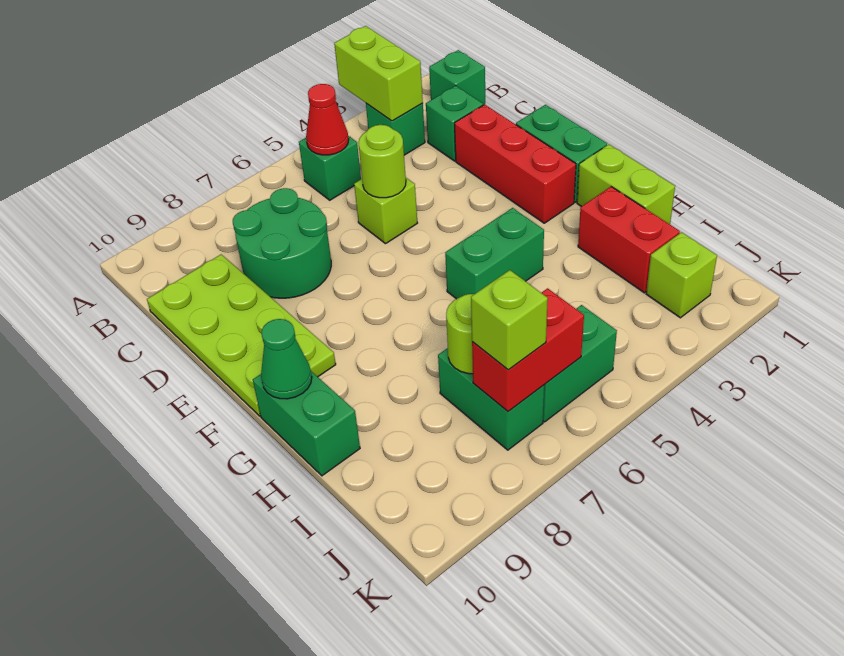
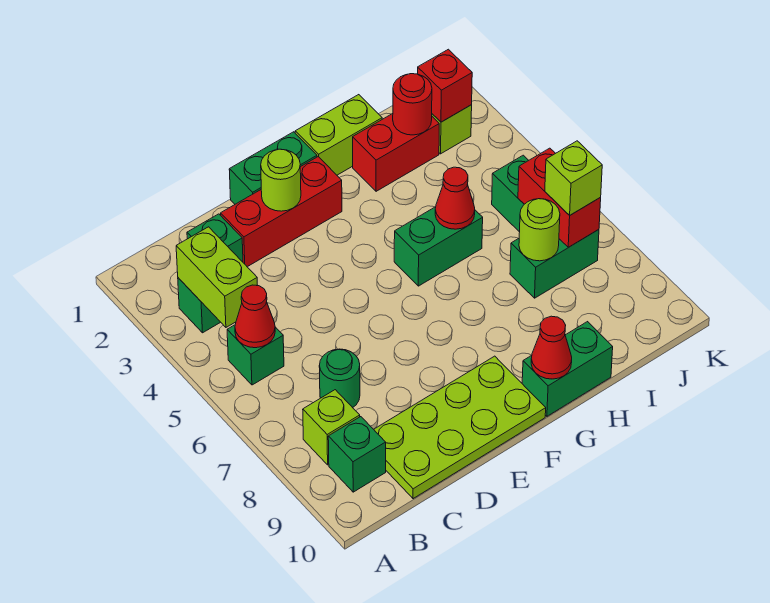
lime brick A3:B3 level 2 -> lime brick B3:B4 level 2
green brick B1 level 1 -> green brick B9 level 1
green round brick C7:D8 level 1 -> green round brick C7 level 1
lime brick D5 level 1 -> lime brick B8 level 1
lime round brick D5 level 2 -> lime round brick E2 level 2
green brick G4:G5 level 1 -> green brick G5:H5 level 1
green cone G10 level 2 -> red cone G10 level 2
none -> red cone H5 level 2
none -> red round brick I2 level 2
none -> red brick J2 level 2

